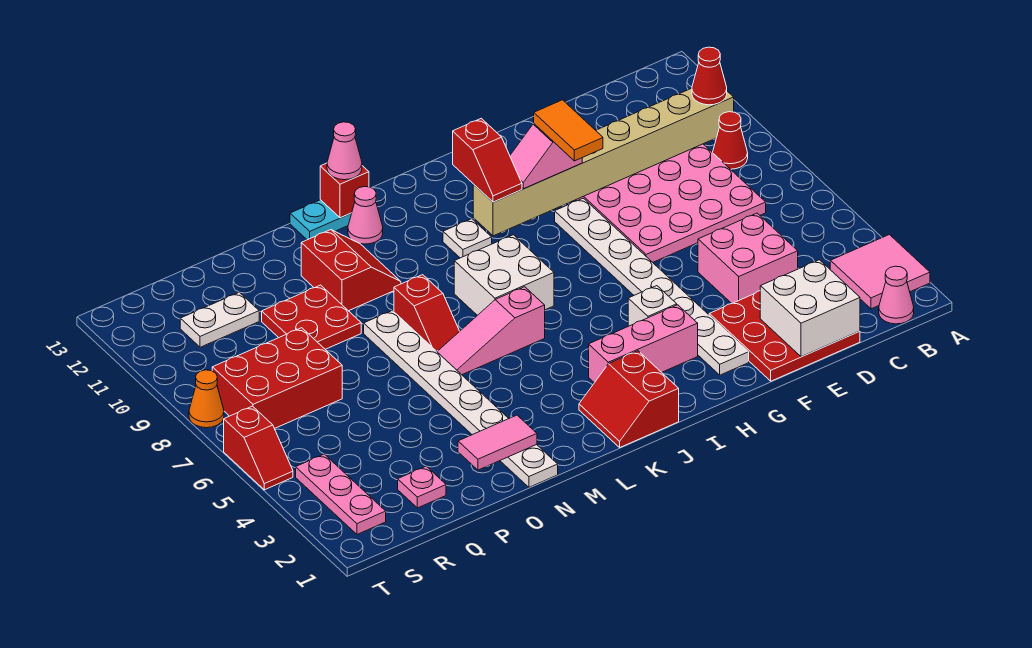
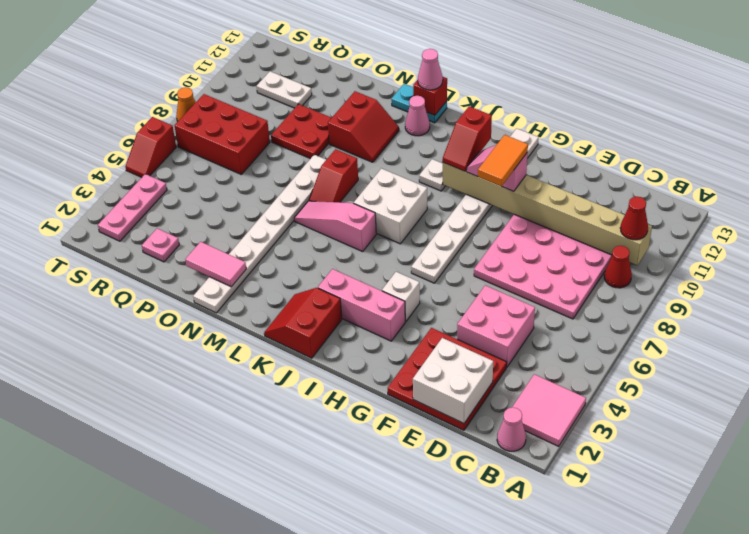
white plate G2:G9 level 1 -> white plate H6:H13 level 1

